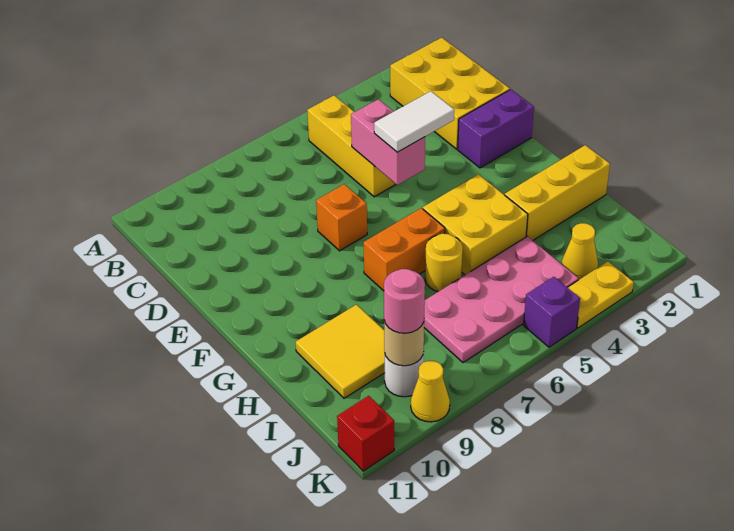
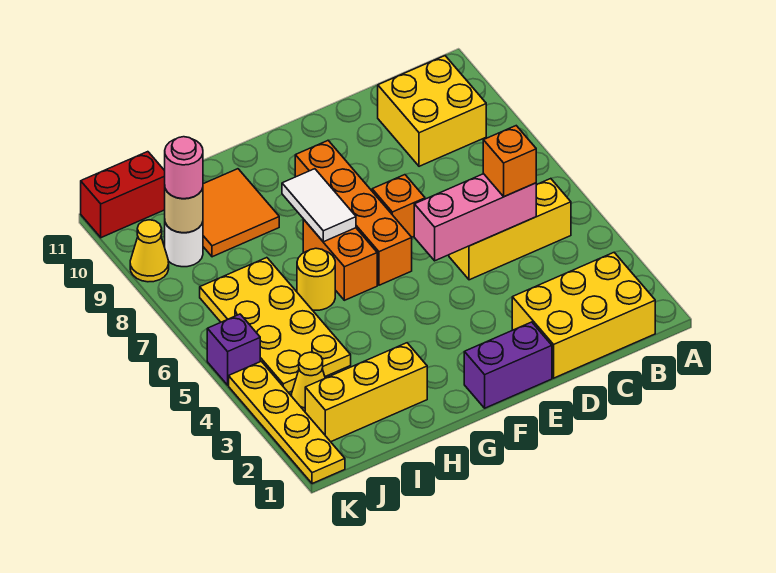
none -> orange brick C5 level 3
pink brick D5:E5 level 2 -> pink brick C5:E5 level 2
purple brick E1:E2 level 1 -> purple brick E1:F1 level 1
white tile E4:E5 level 3 -> white tile G7:G8 level 2
none -> orange brick F6:F9 level 1
yellow brick G4:H5 level 1 -> yellow brick B9:C10 level 1
yellow brick H1:H3 level 1 -> yellow brick H2:J2 level 1
yellow tile H9:I10 level 1 -> orange tile H9:I10 level 1
pink plate I4:J7 level 1 -> yellow plate I4:J7 level 1
yellow plate K3:K4 level 1 -> yellow plate K1:K4 level 1
red brick K11 level 1 -> red brick J11:K11 level 1

